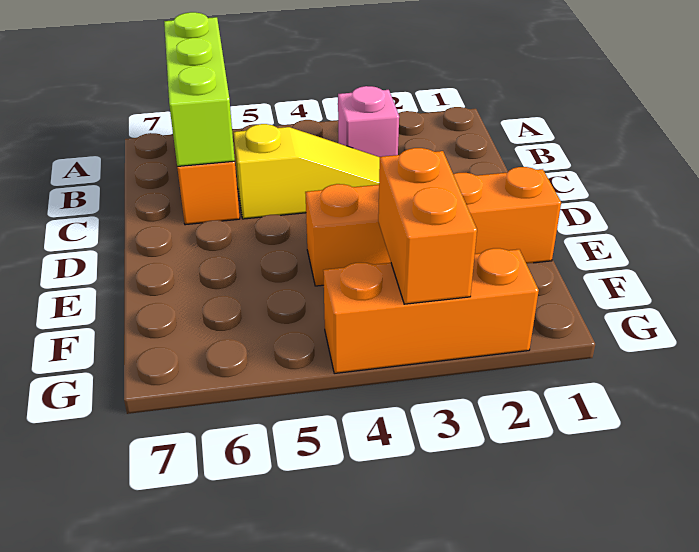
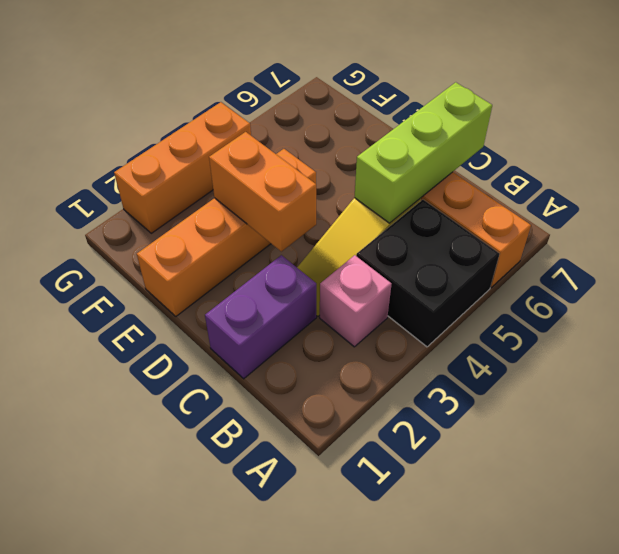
none -> black brick A4:B5 level 1
lime brick A6:C6 level 2 -> lime brick C5:C7 level 2
none -> purple brick C1:C2 level 1
orange brick F3:G3 level 2 -> orange brick D3:E3 level 2

